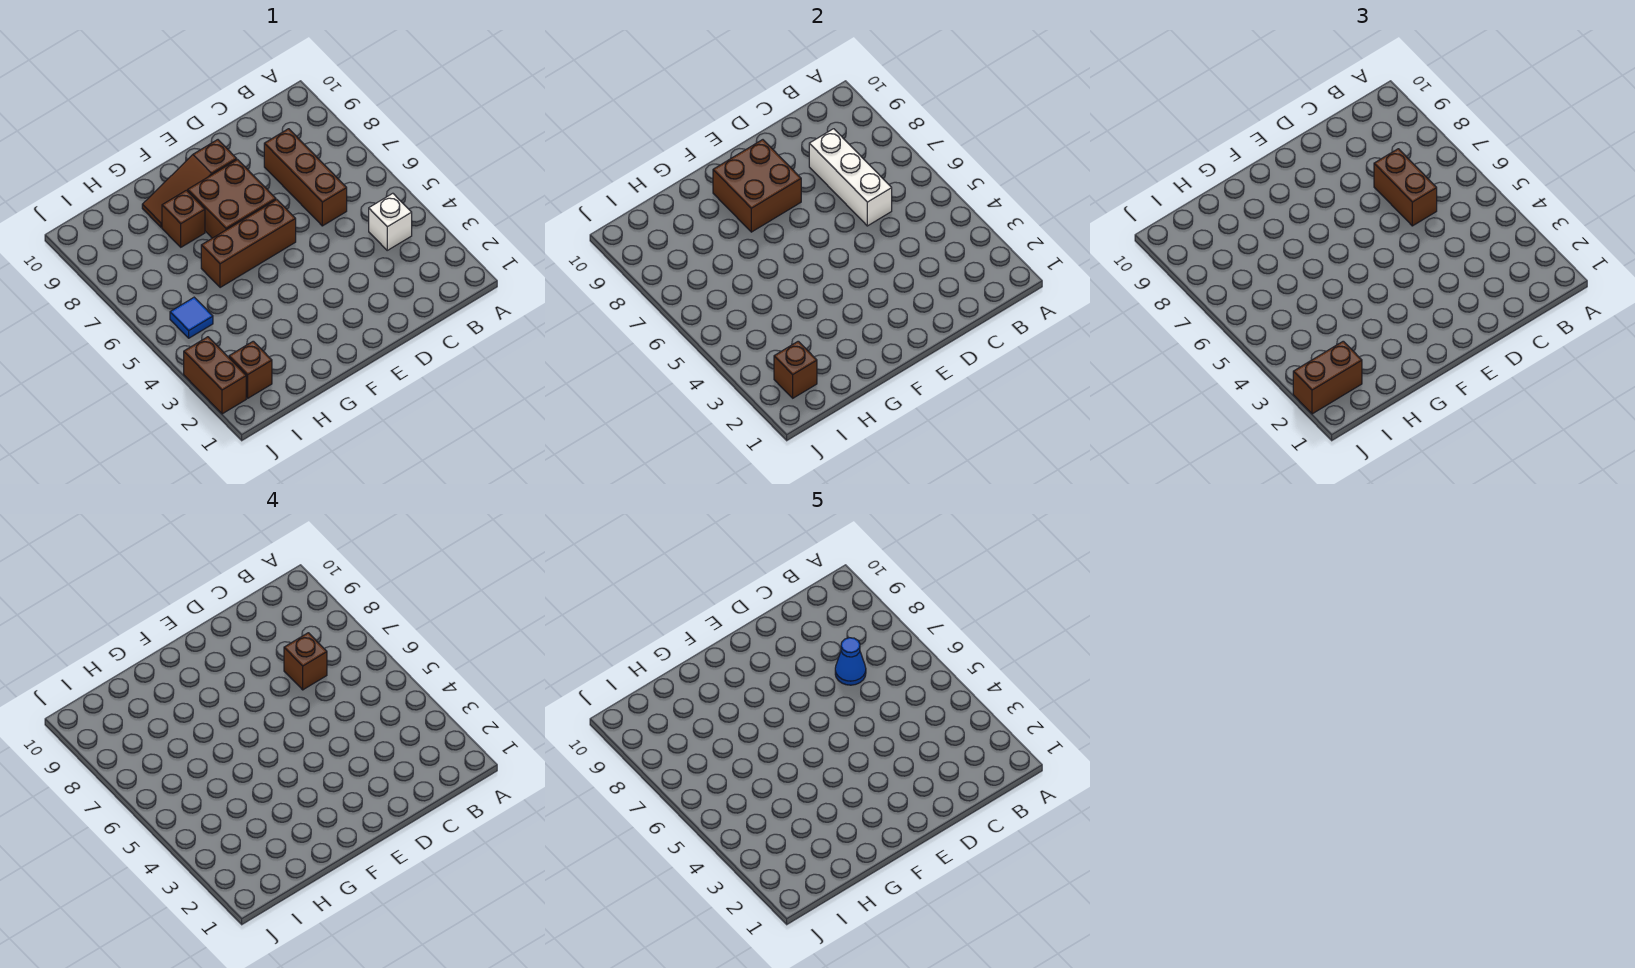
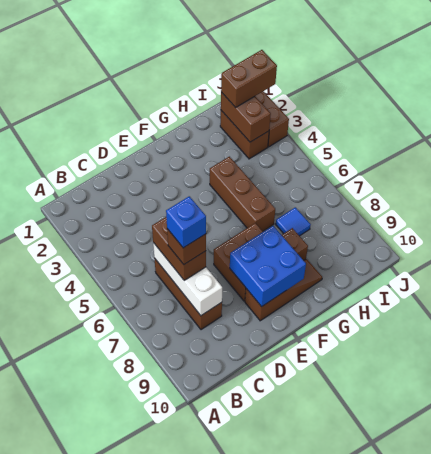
white brick B4 level 1 -> none
blue cone C7 level 5 -> blue brick C7 level 5
brown brick E6:G6 level 1 -> brown brick G4:G6 level 1
brown brick E8:F9 level 2 -> blue brick E8:F9 level 2
brown brick I2 level 1 -> brown brick I2:I3 level 1
brown brick I2 level 2 -> brown brick I2:I3 level 2
blue tile I5 level 1 -> blue tile H7 level 1

